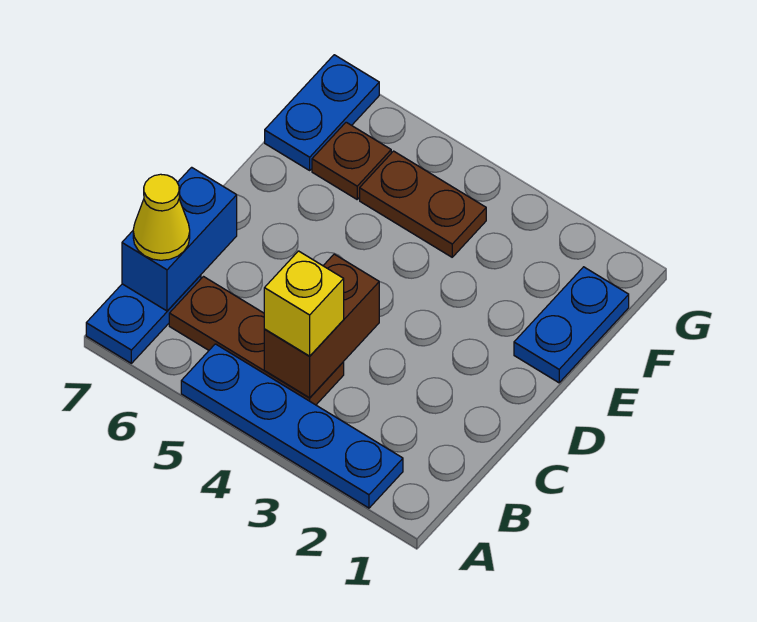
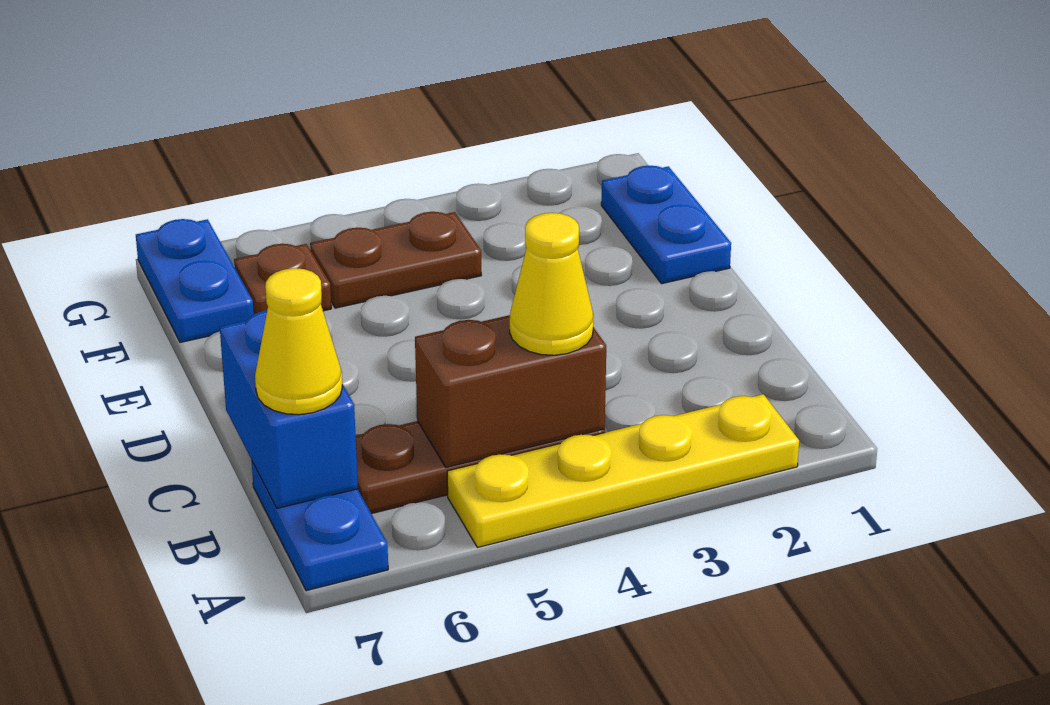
blue plate A2:A5 level 1 -> yellow plate A2:A5 level 1
brown brick B4:C4 level 2 -> brown brick B4:B5 level 2
yellow brick B4 level 3 -> yellow cone B4 level 3

